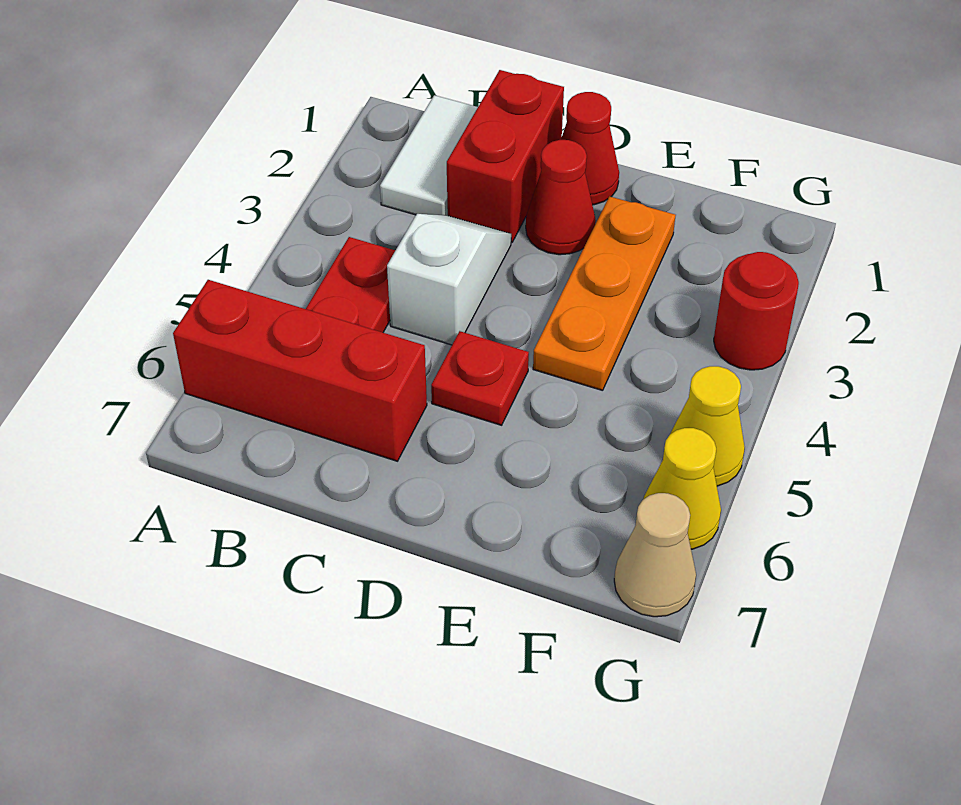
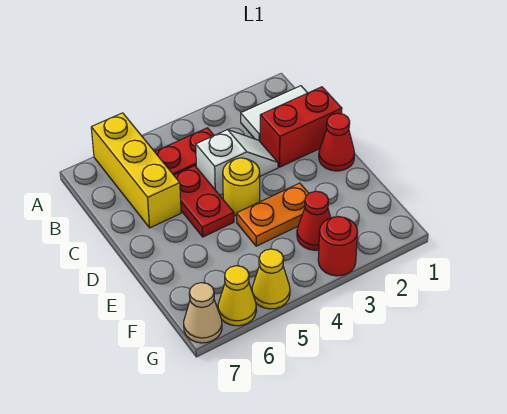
red brick A6:C6 level 1 -> yellow brick A6:C6 level 1
red cone D2 level 1 -> red cone F3 level 1
none -> yellow round brick D4 level 1
red plate D5 level 1 -> red plate C5:D5 level 1
orange plate E2:E4 level 1 -> orange plate E3:E4 level 1

